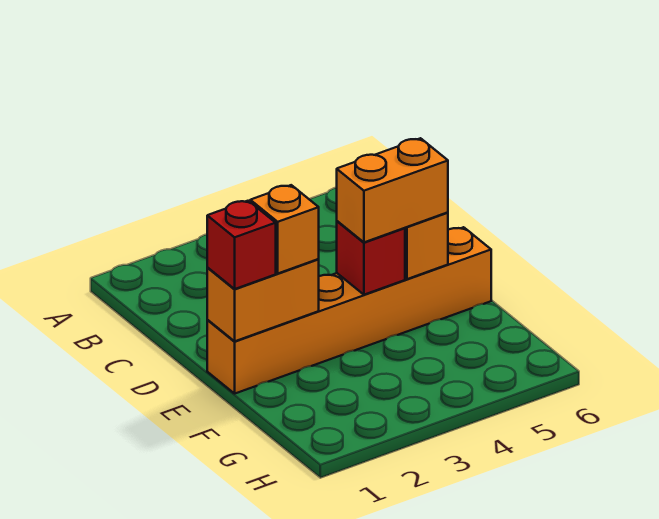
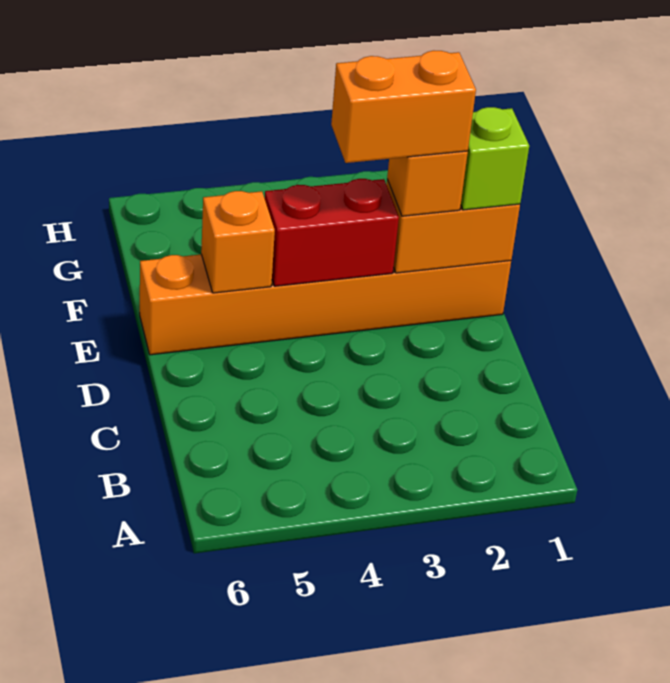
red brick E1 level 3 -> lime brick E1 level 3
red brick E4 level 2 -> red brick E3:E4 level 2
orange brick E4:E5 level 3 -> orange brick E2:E3 level 4

